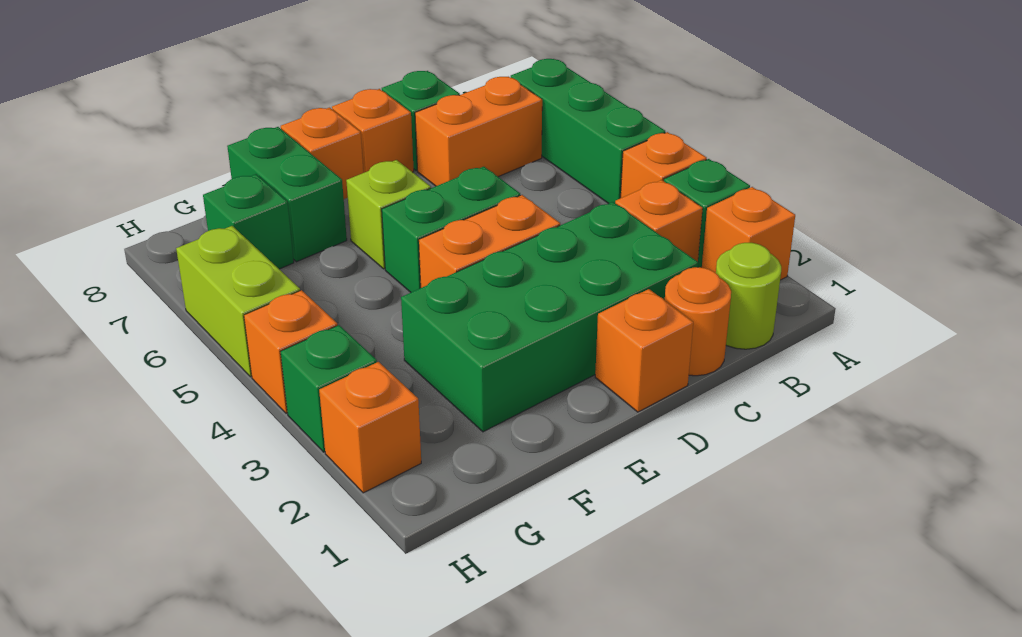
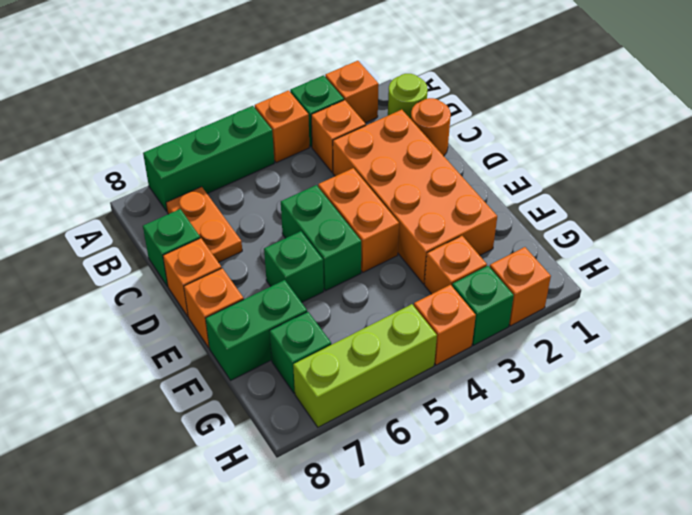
orange brick B7:C7 level 1 -> orange plate B7:C7 level 1
green brick C2:F3 level 1 -> orange brick C2:F3 level 1
orange brick D1 level 1 -> orange brick G3 level 1
lime brick E6 level 1 -> green brick E6 level 1
lime brick H5:H6 level 1 -> lime brick H5:H7 level 1

